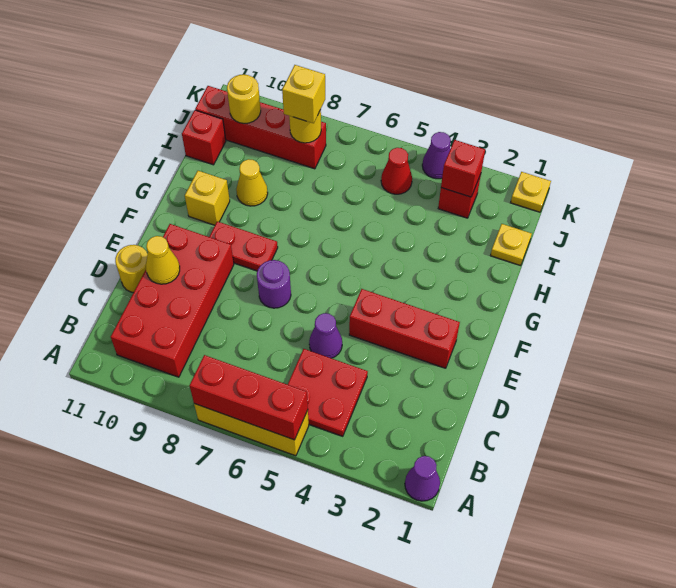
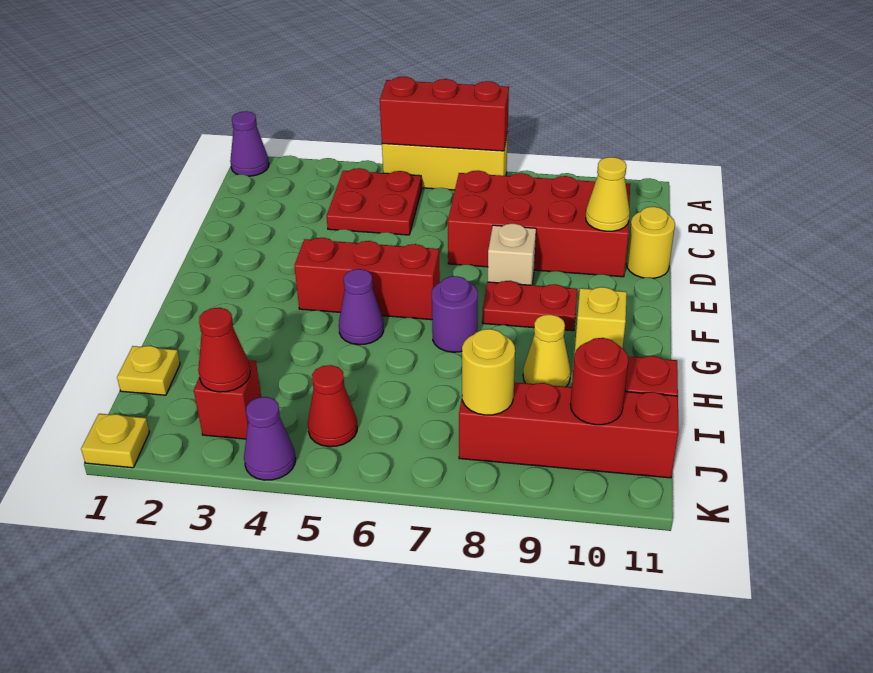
red brick B9:E10 level 1 -> red brick C7:D10 level 1
purple cone D5 level 1 -> purple cone G5 level 1
red brick E2:E4 level 1 -> red brick F4:F6 level 1
purple round brick E7 level 1 -> purple round brick G7 level 1
none -> tan brick E8 level 1
red brick J3 level 2 -> red cone J3 level 2
yellow brick J8 level 3 -> none
yellow round brick J10 level 2 -> red round brick J10 level 2

